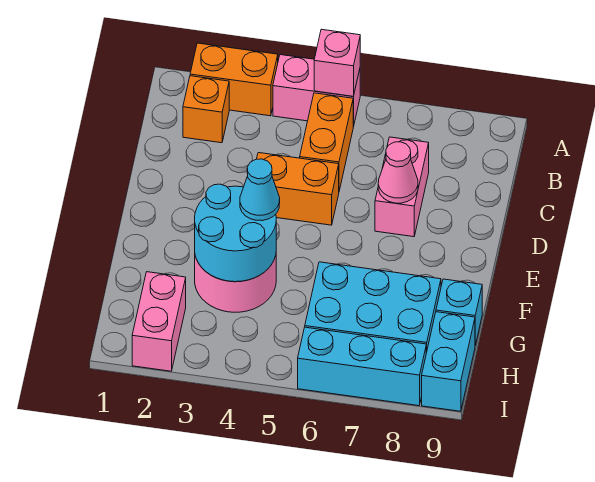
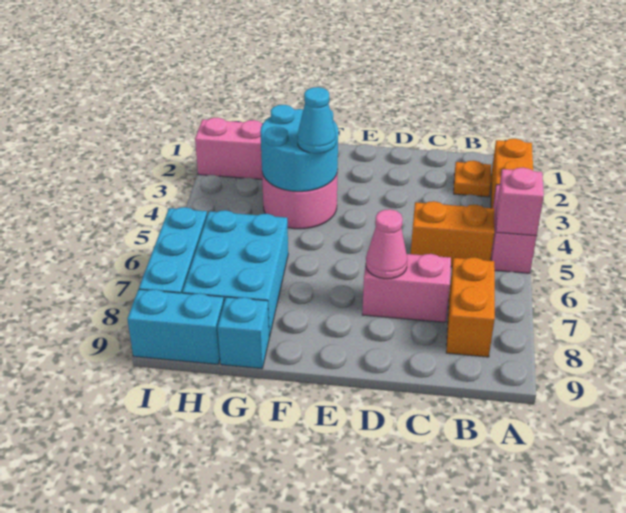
orange brick B2 level 1 -> orange plate B2 level 1
orange brick D4:D5 level 1 -> orange brick B7:B8 level 1

